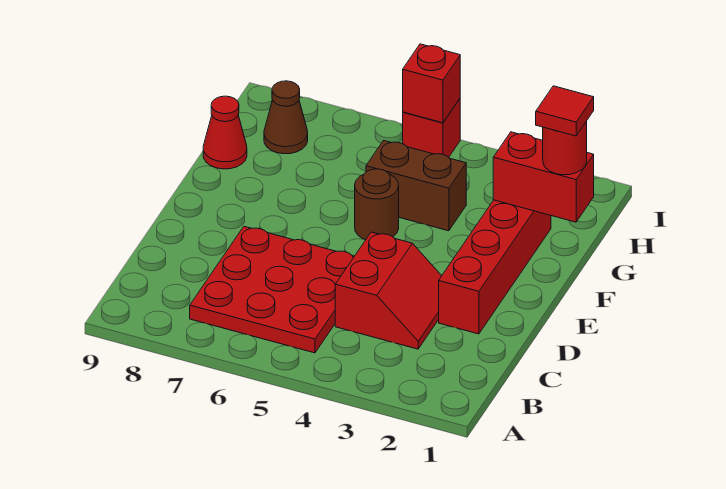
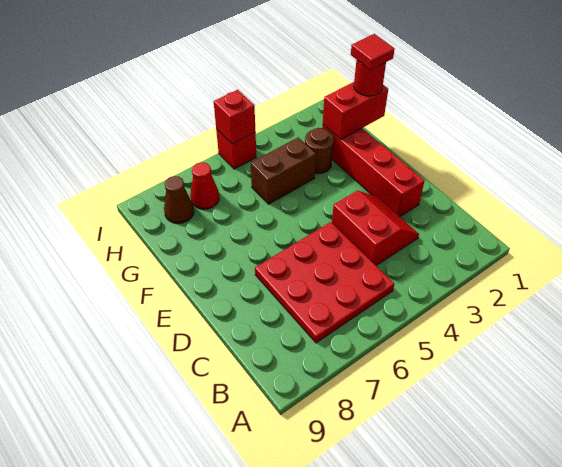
brown round brick F5 level 1 -> brown round brick G3 level 1
red cone G9 level 1 -> red cone H7 level 1

